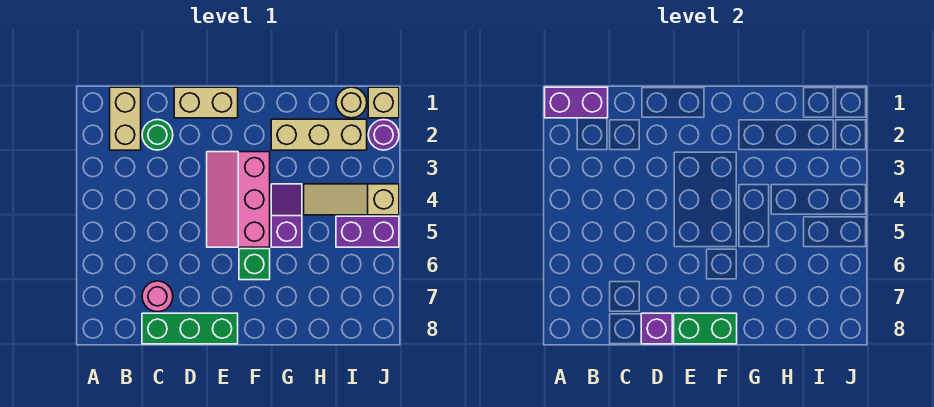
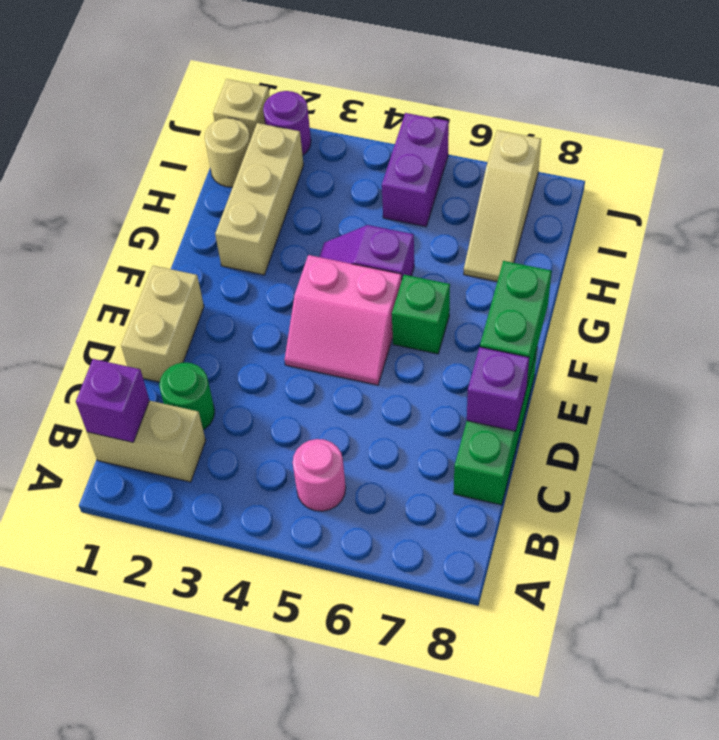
purple brick A1:B1 level 2 -> purple brick B1 level 2
pink round brick C7 level 1 -> pink round brick B5 level 1
pink slope E3:F5 level 1 top F -> pink slope E4:F5 level 1 top F
tan slope H4:J4 level 1 top J -> tan slope H7:J7 level 1 top J

